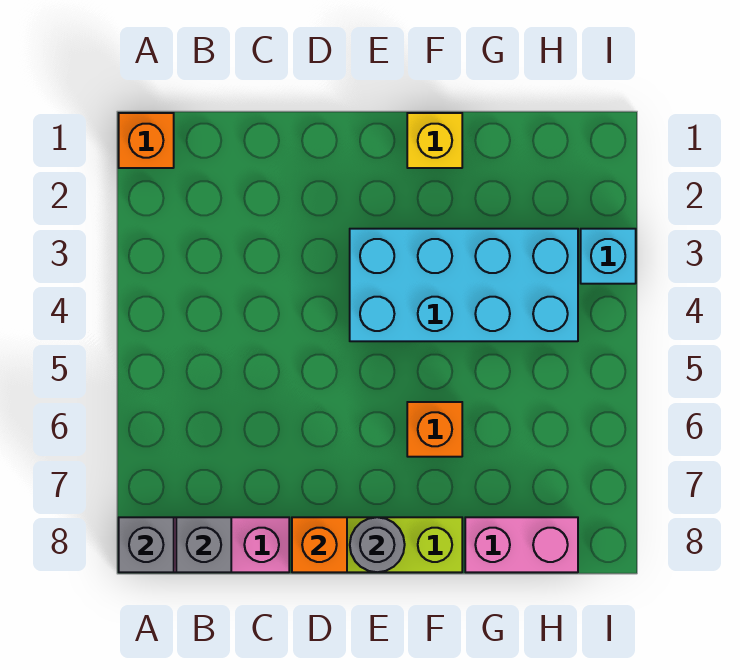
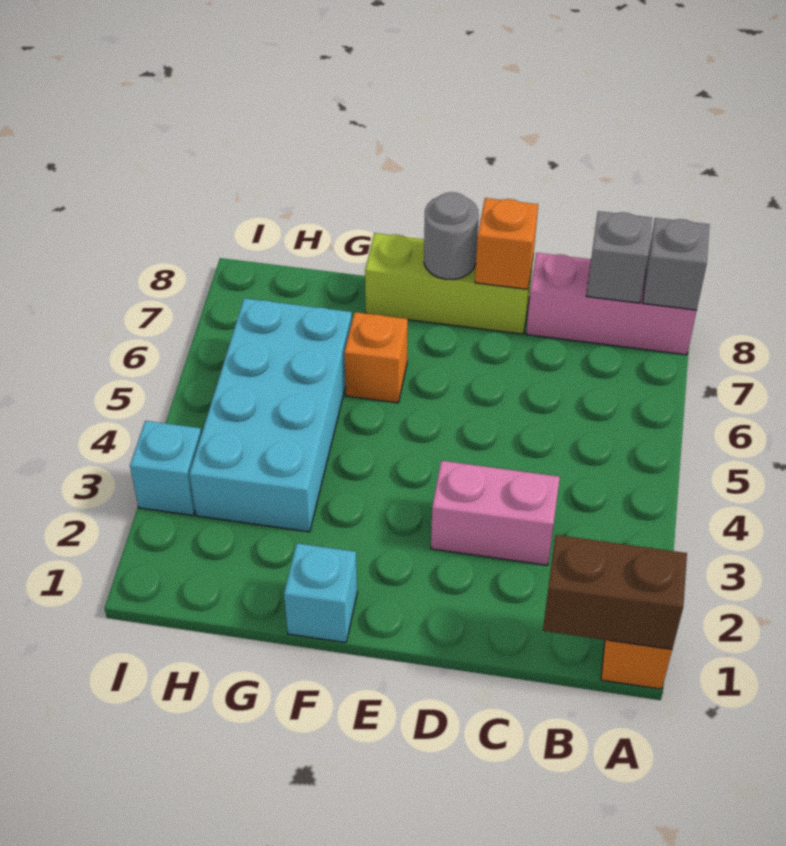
none -> brown brick A1:B1 level 2
cyan brick E3:H4 level 1 -> cyan brick G3:H6 level 1
yellow brick F1 level 1 -> cyan brick F1 level 1
pink brick G8:H8 level 1 -> pink brick C3:D3 level 1

